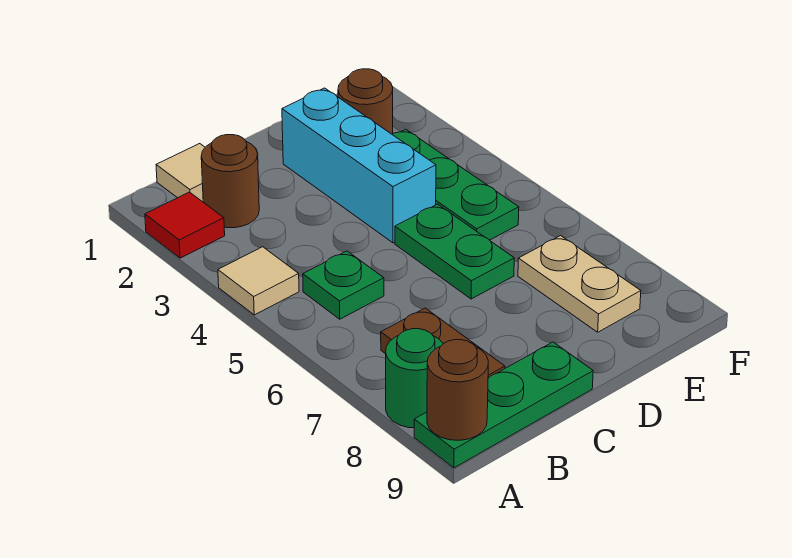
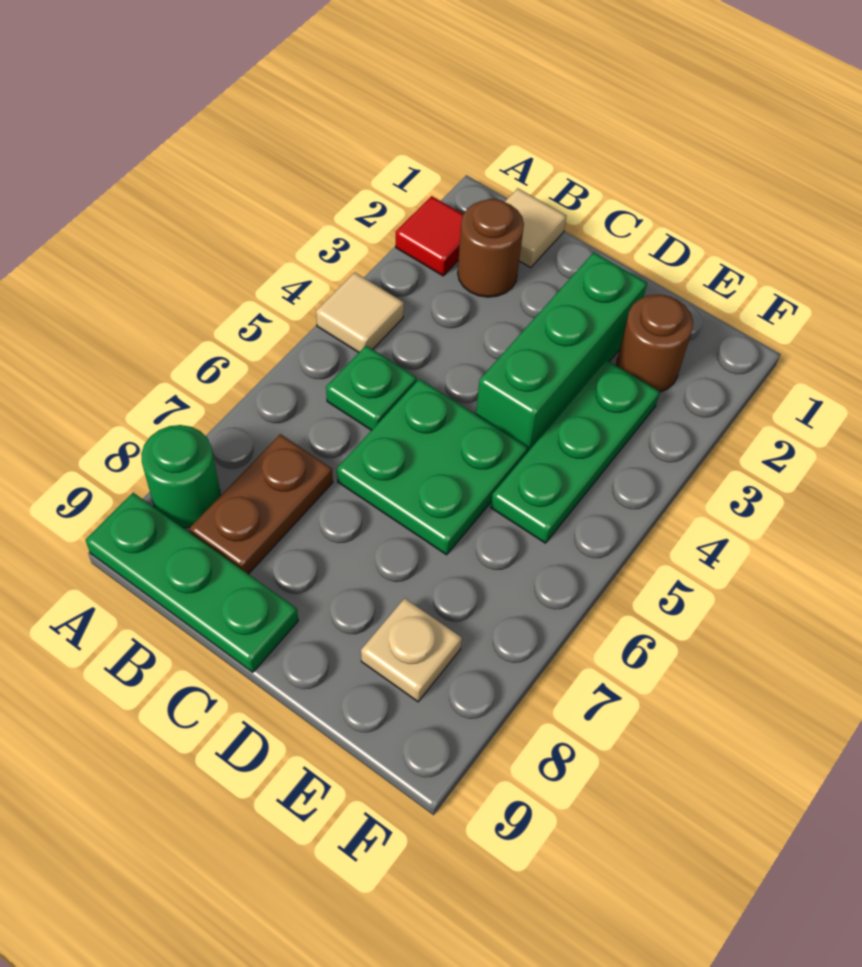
brown round brick A9 level 2 -> none
cyan brick D2:D4 level 1 -> green brick D2:D4 level 1
green plate D5:D6 level 1 -> green plate C5:D6 level 1
tan plate E7:E8 level 1 -> tan plate E8 level 1

